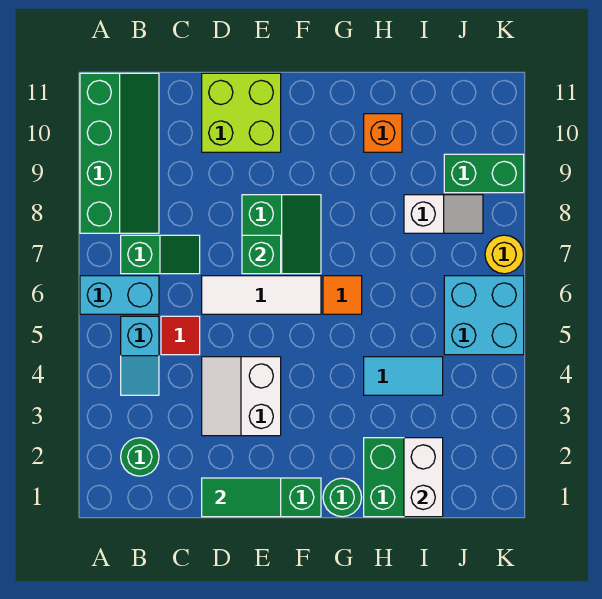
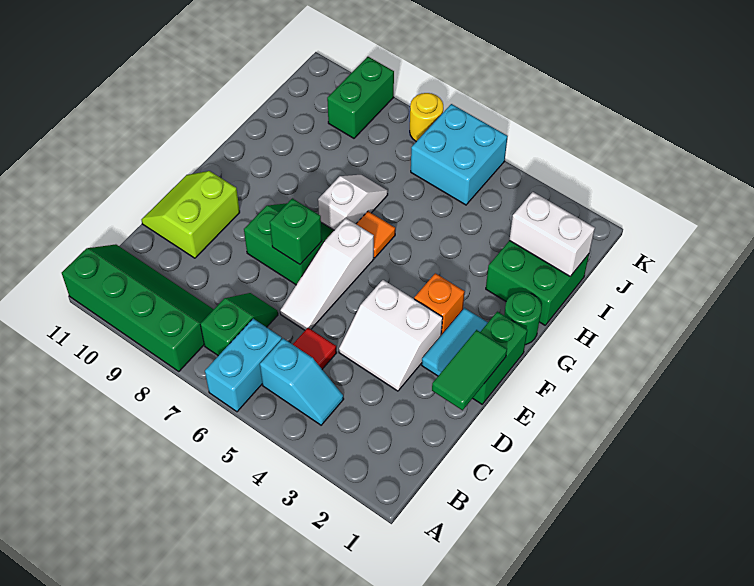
green round brick B2 level 1 -> none
white tile D6:F6 level 1 -> white slope D6:F6 level 1 top F
lime brick D10:E11 level 1 -> lime slope D10:E11 level 1 top 10
cyan tile H4:I4 level 1 -> cyan tile E2:F2 level 1
orange brick H10 level 1 -> orange brick F3 level 1
white slope I8:J8 level 1 top I -> white slope G7:H7 level 1 top G

